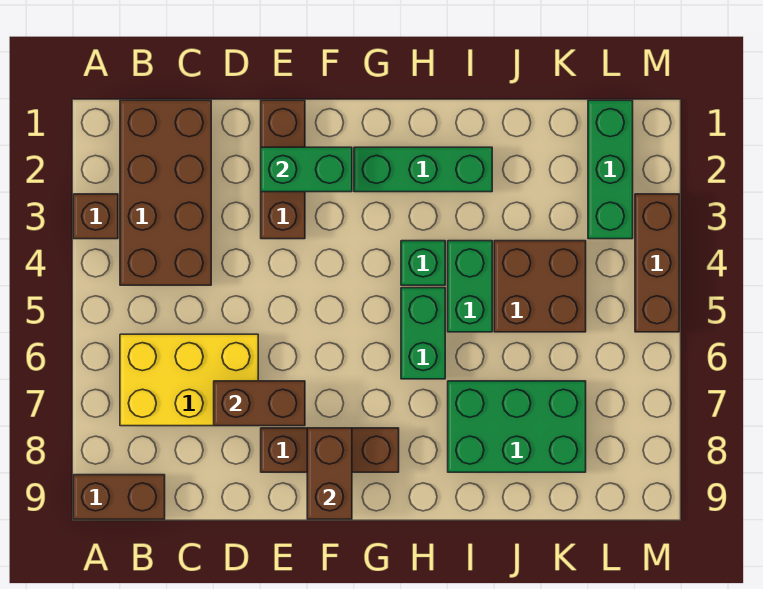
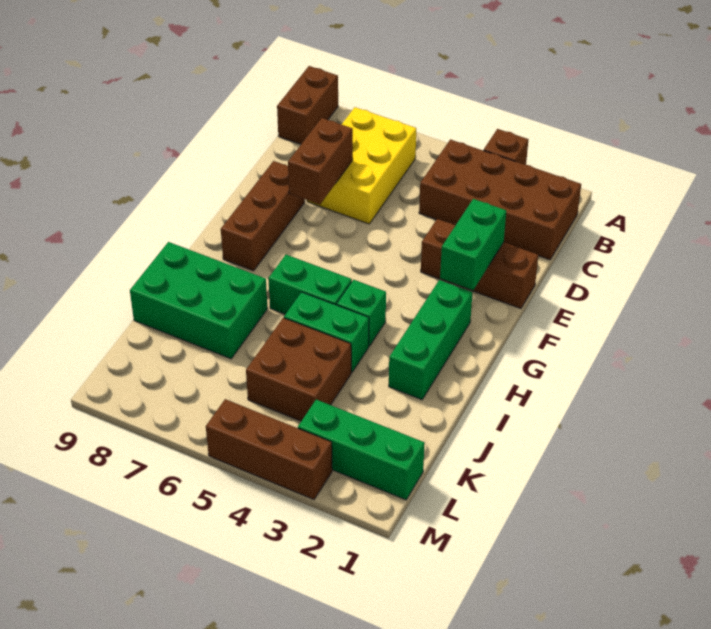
brown brick F8:F9 level 2 -> none
green brick I7:K8 level 1 -> green brick I7:J9 level 1

